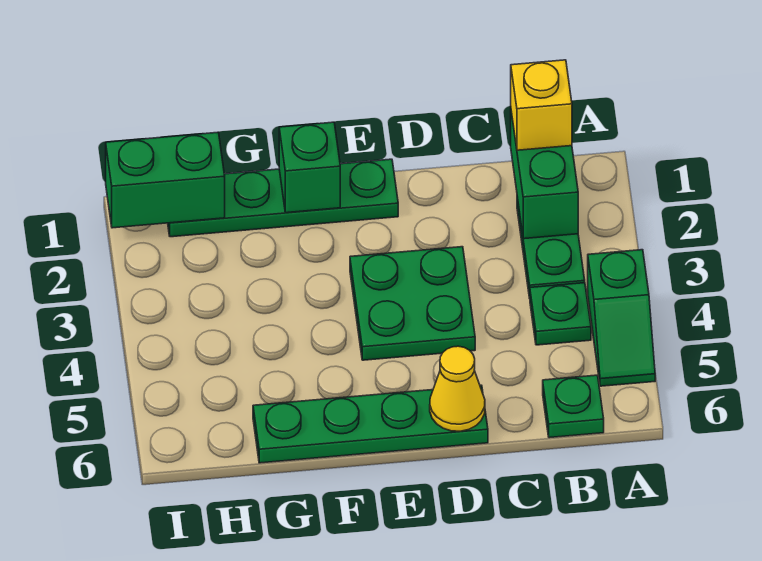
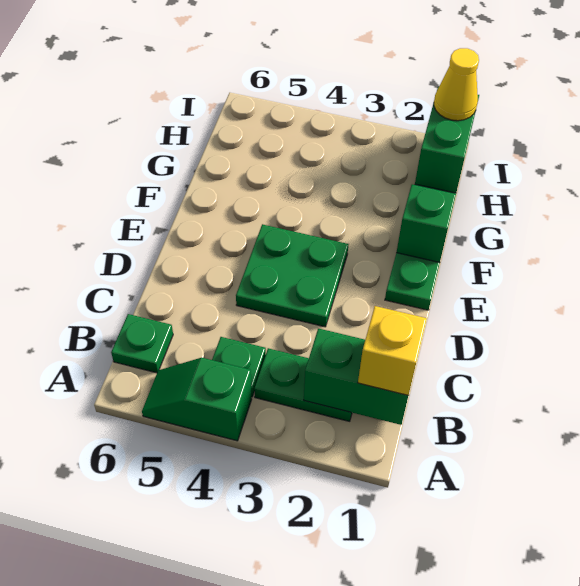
green plate D6:G6 level 1 -> none
yellow cone D6 level 2 -> yellow cone I1 level 3

